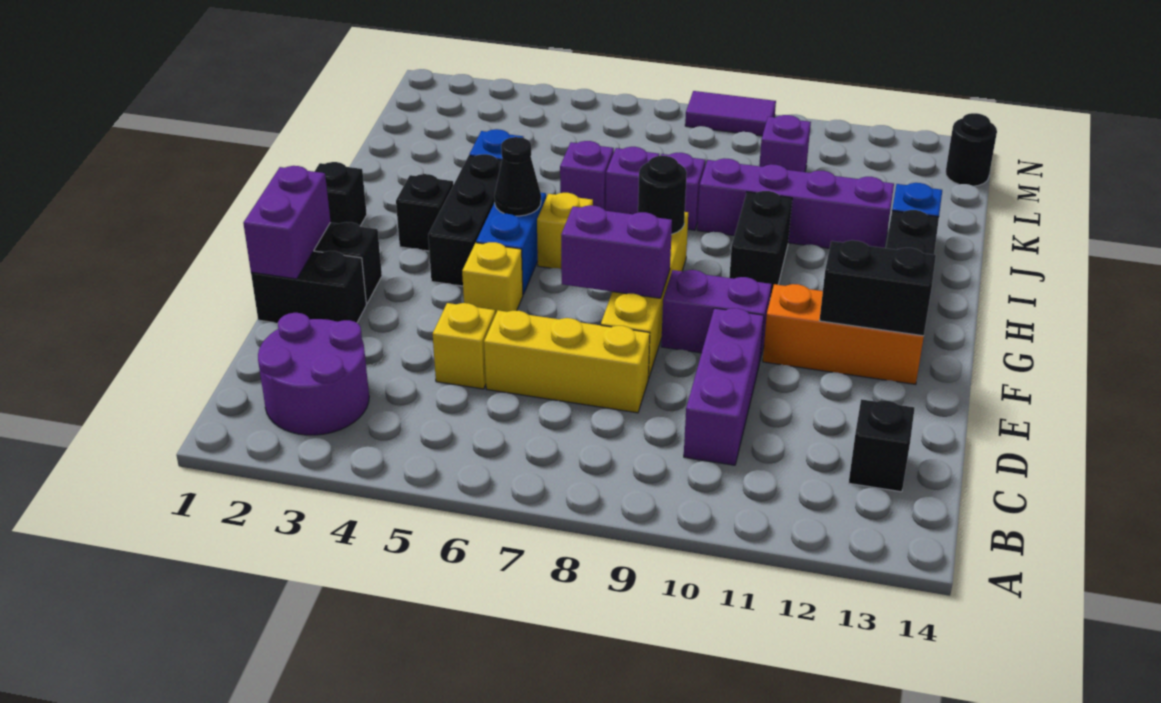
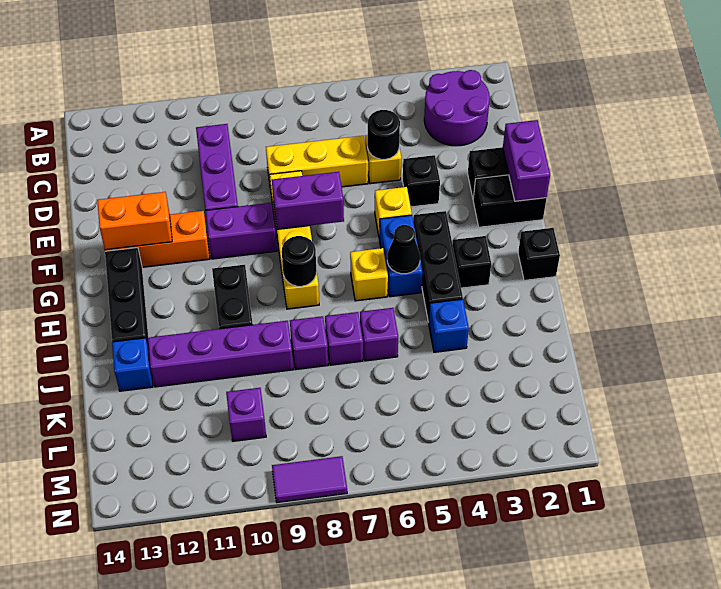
black brick C13 level 1 -> black brick E4 level 1
black brick F12:F13 level 2 -> orange brick F12:F13 level 2
black round brick M14 level 1 -> black round brick D5 level 2

